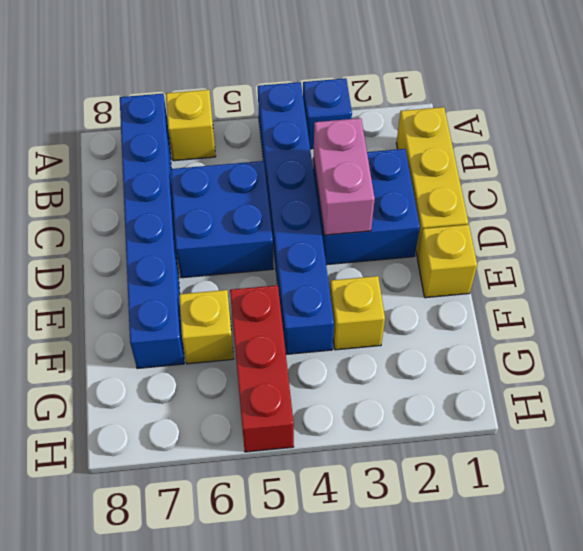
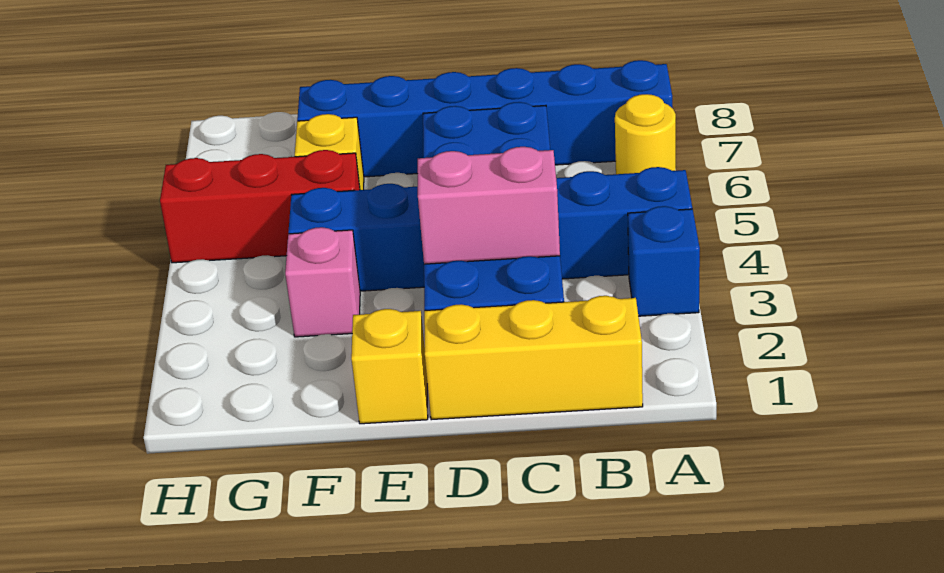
yellow brick A6 level 1 -> yellow round brick A6 level 1
yellow brick F3 level 1 -> pink brick F3 level 1

